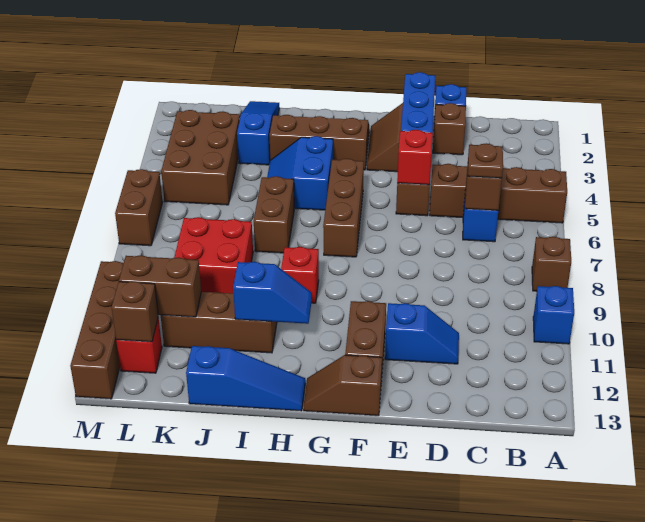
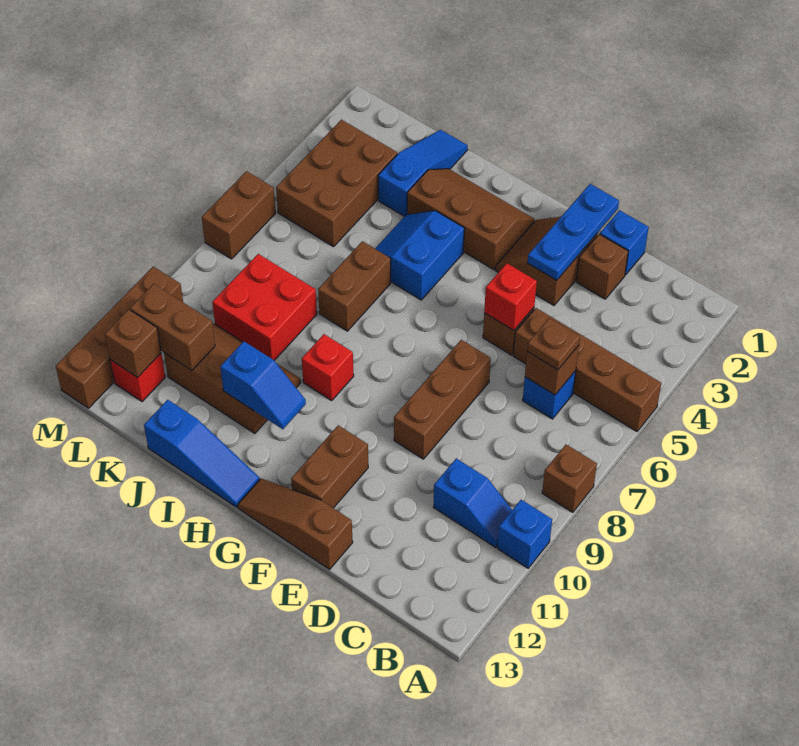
blue slope D11:E11 level 1 top E -> blue slope B10:C10 level 1 top C
brown slope F13:G13 level 1 top F -> brown slope E13:G13 level 1 top E
brown brick G5:G7 level 1 -> brown brick E7:E9 level 1

